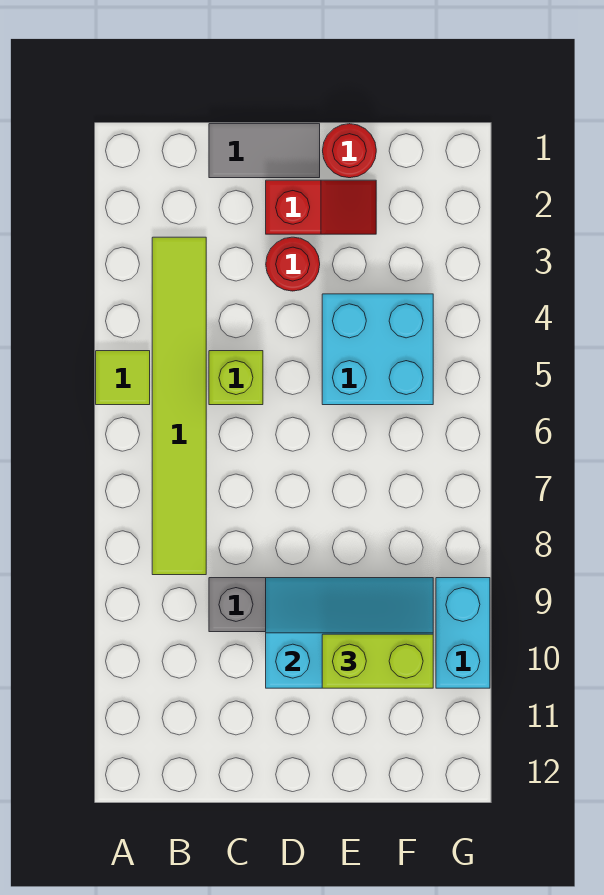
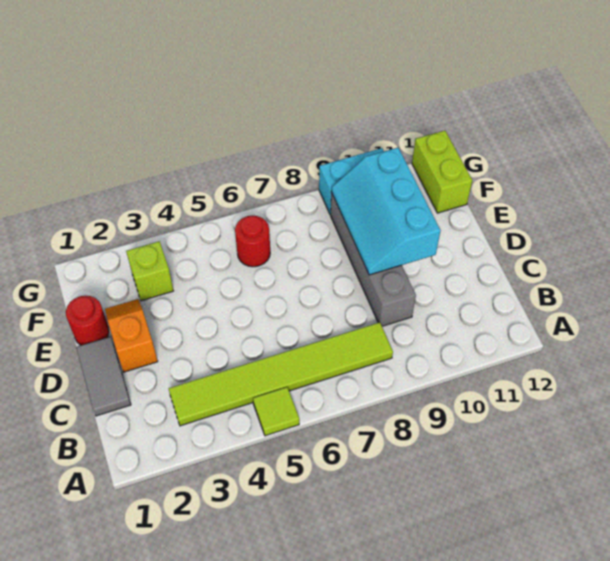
lime brick C5 level 1 -> lime brick F3 level 1
red slope D2:E2 level 1 top D -> orange slope D2:E2 level 1 top D
red round brick D3 level 1 -> red round brick F6 level 1
cyan brick E4:F5 level 1 -> none
lime brick E10:F10 level 3 -> lime brick F12:G12 level 1

